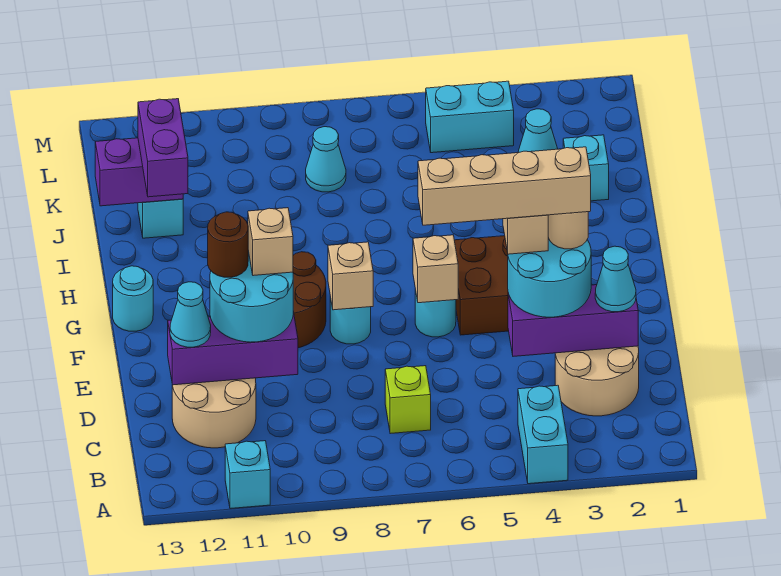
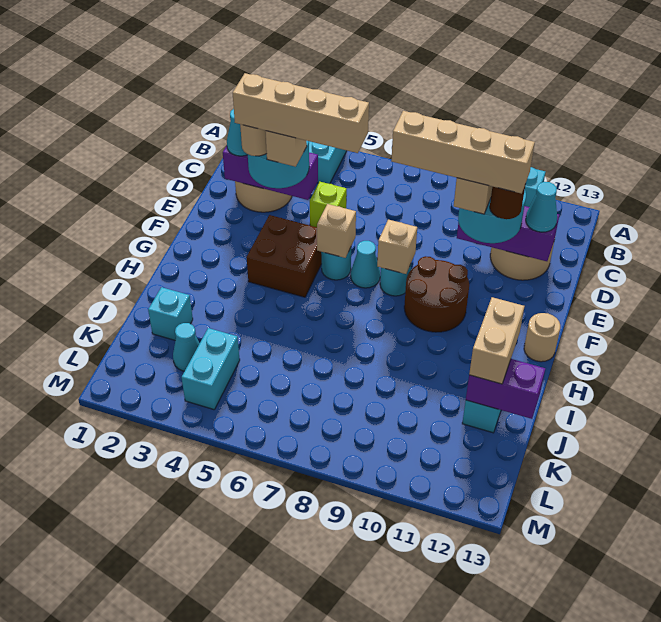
lime brick C7 level 1 -> lime brick D5 level 1
none -> tan brick E8:E11 level 5
cyan round brick G13 level 1 -> tan round brick G13 level 1
purple brick I12:J12 level 3 -> tan brick I12:J12 level 3
cyan cone K8 level 1 -> cyan cone F7 level 1
cyan brick L4:L5 level 1 -> cyan brick K4:L4 level 1

